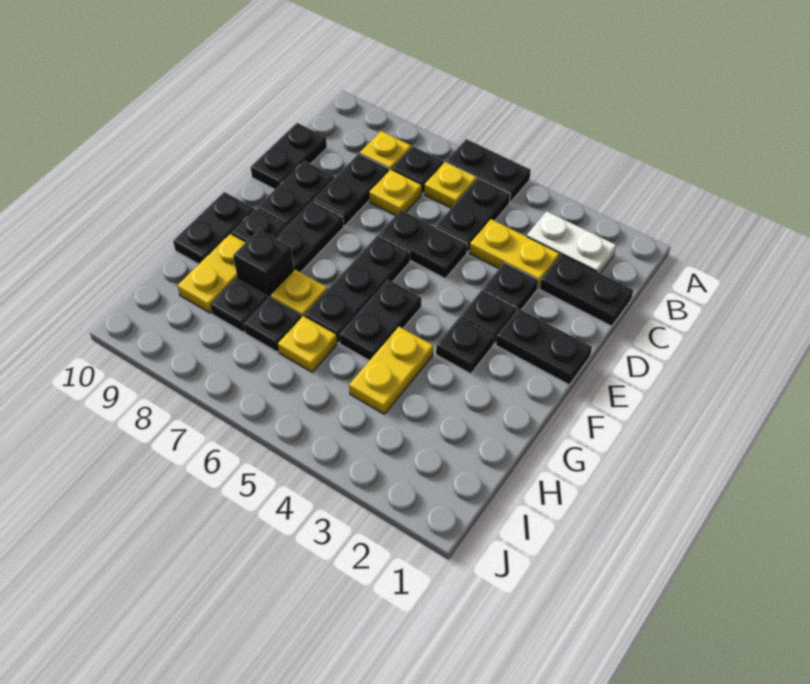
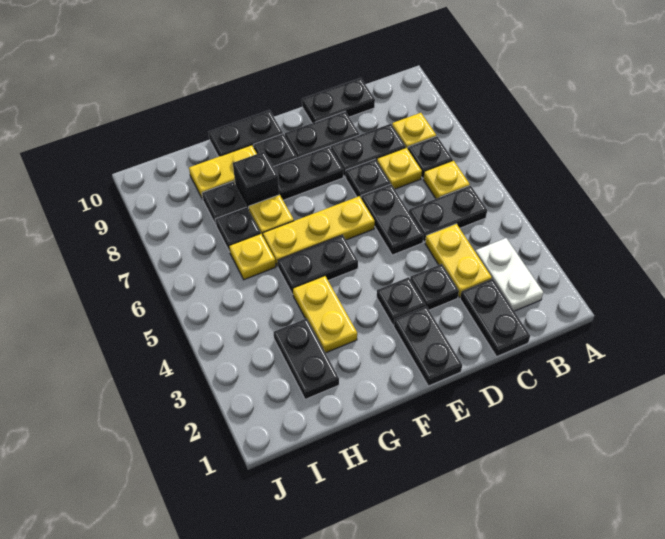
black plate A5:A6 level 1 -> black plate H2:H3 level 1
black plate E6:G6 level 1 -> yellow plate E6:G6 level 1
black plate F3 level 1 -> black plate D7 level 1
yellow plate G4:H4 level 1 -> yellow plate G3:G4 level 1

